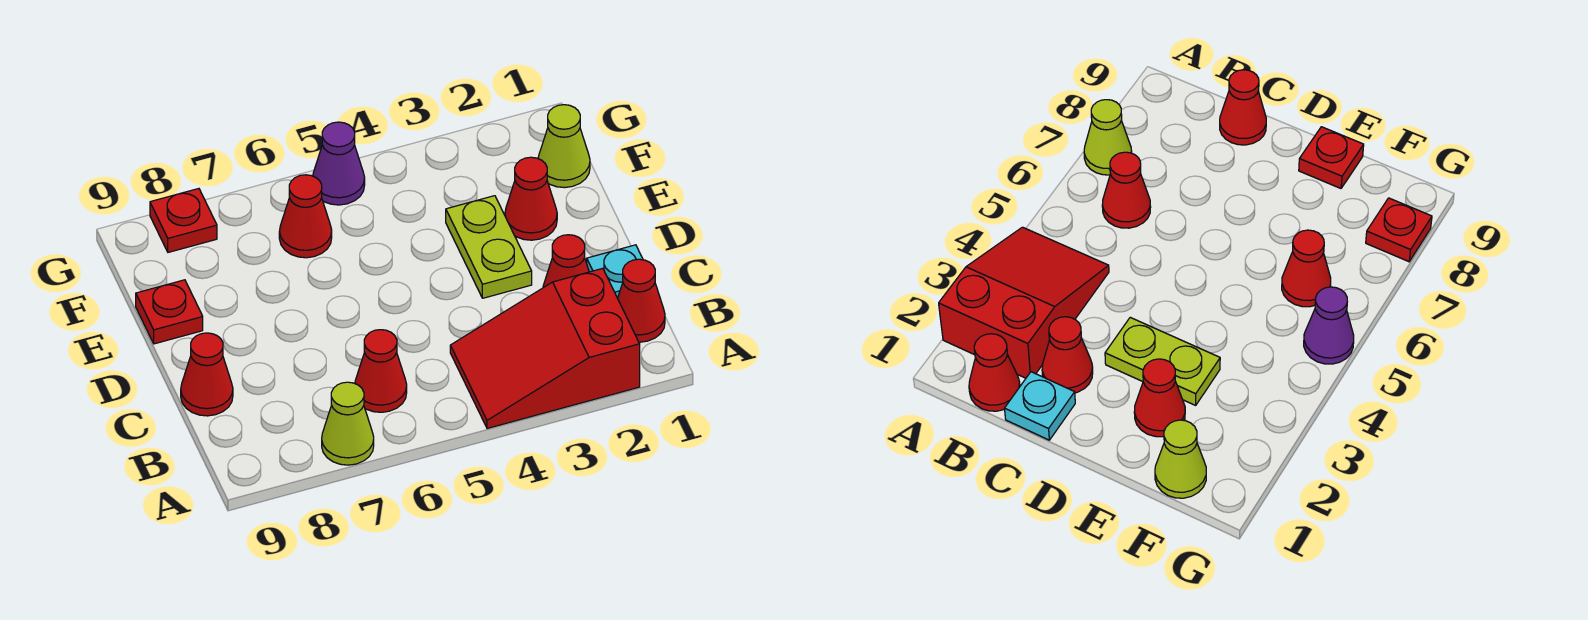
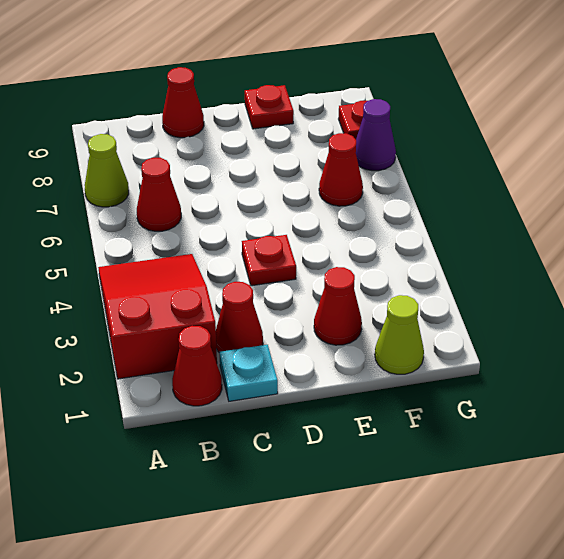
lime plate D3:E3 level 1 -> none
none -> red plate D4 level 1
purple cone G5 level 1 -> purple cone G7 level 1

